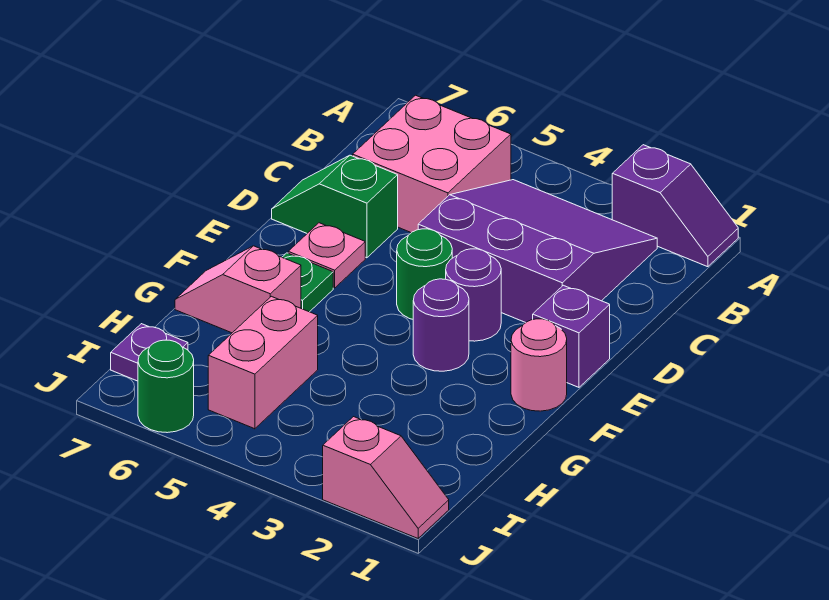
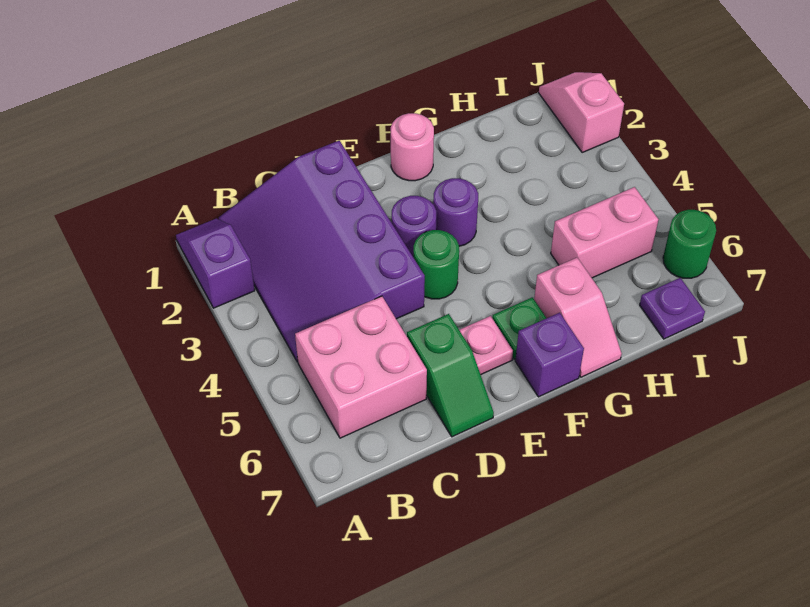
purple slope B2:D4 level 1 top D -> purple slope B1:D4 level 1 top D
purple brick E1 level 1 -> purple brick F7 level 1

